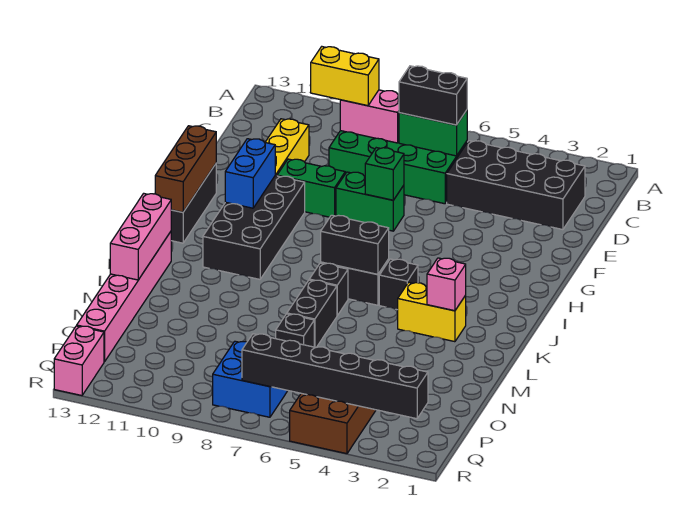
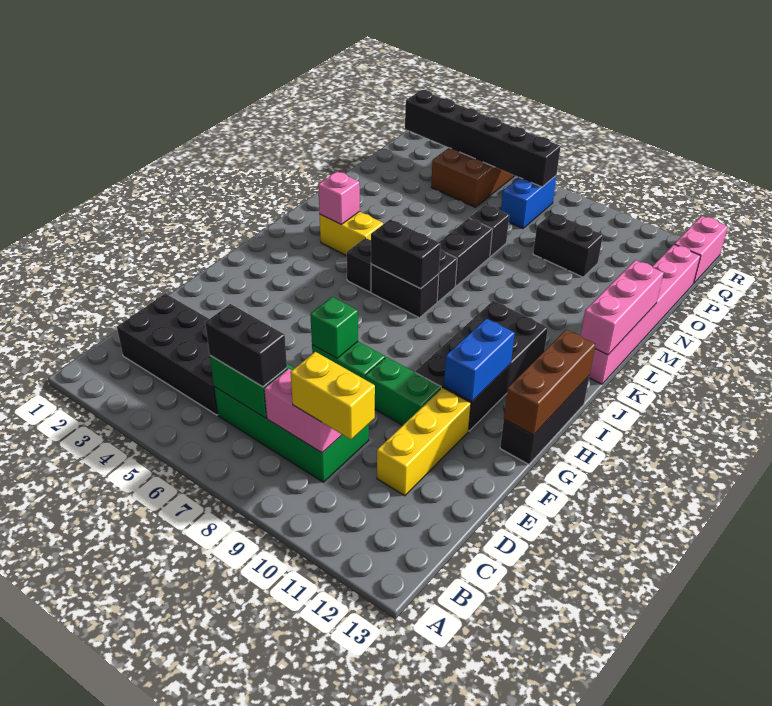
none -> black brick O9:O10 level 1
blue brick P7:Q8 level 1 -> blue brick P7:Q7 level 1

